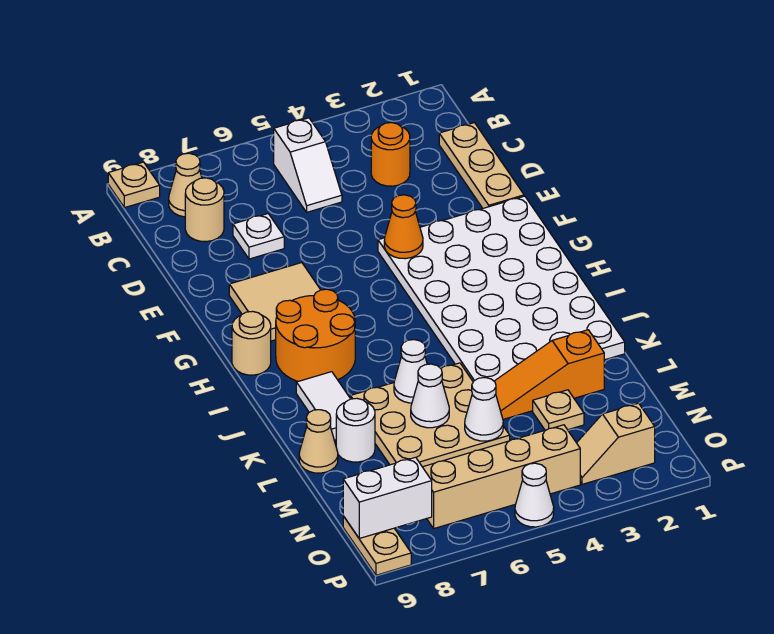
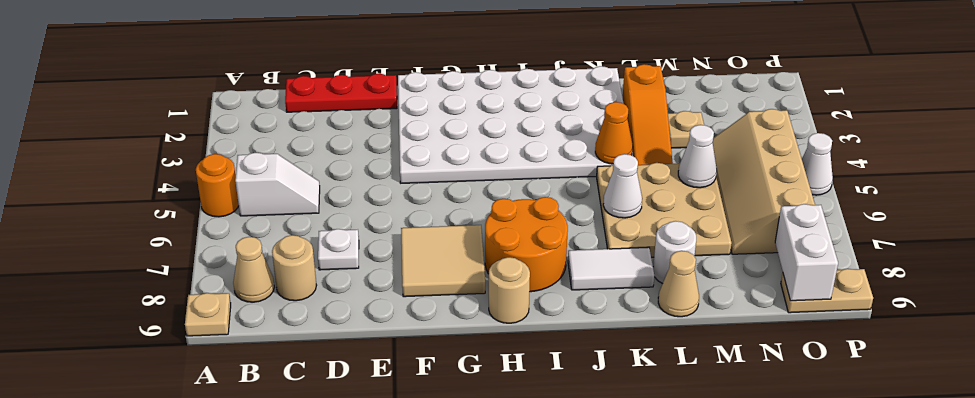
tan plate C1:E1 level 1 -> red plate C1:E1 level 1
orange round brick C3 level 1 -> orange round brick A5 level 1
orange cone F4 level 2 -> orange cone K4 level 2
white cone L6 level 2 -> none
tan slope O2:O3 level 1 top 2 -> none

